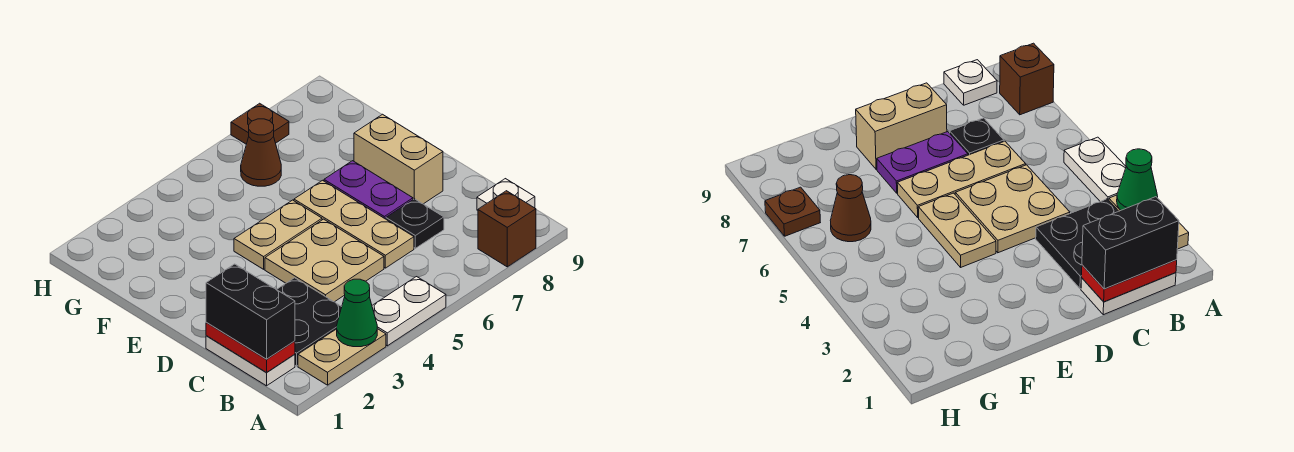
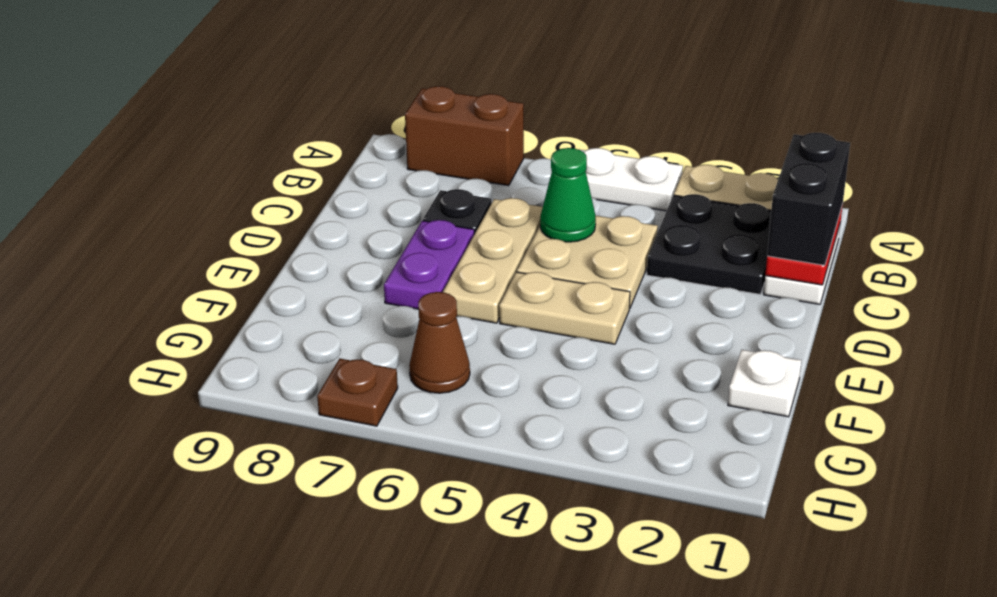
green cone A3 level 2 -> green cone C5 level 2
brown brick A8 level 1 -> brown brick A7:A8 level 1
white plate B9 level 1 -> white plate F1 level 1
tan brick D8:E8 level 1 -> none

